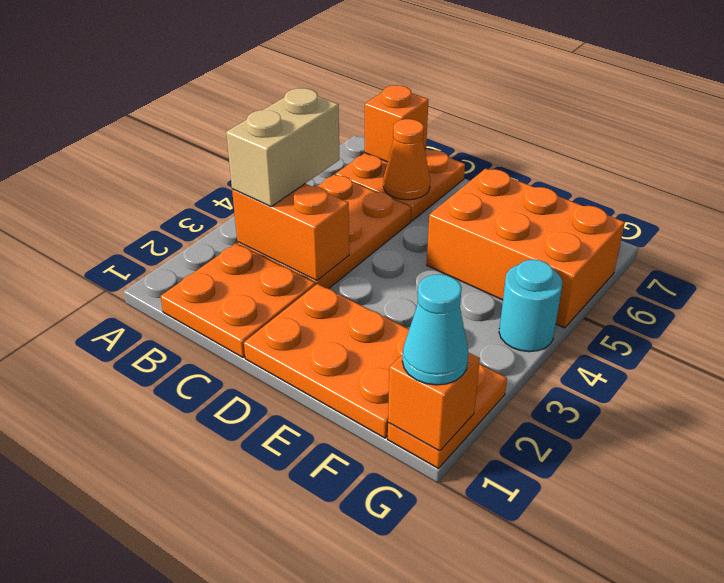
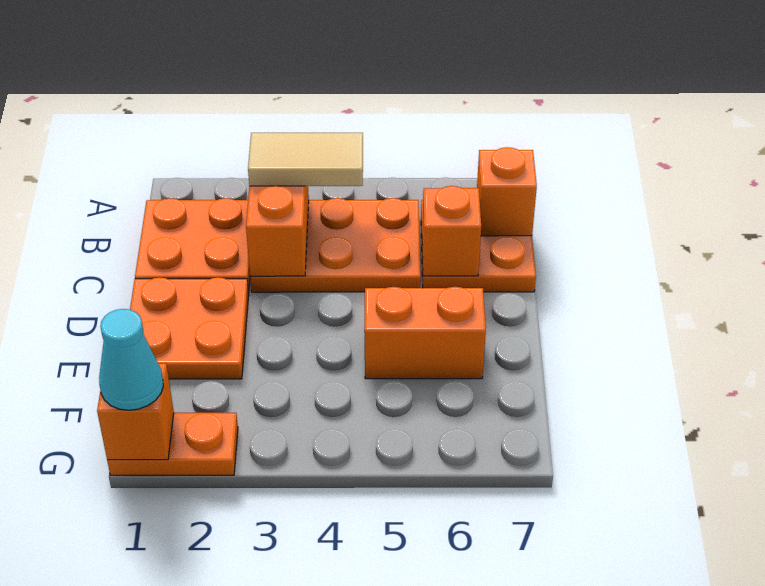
tan brick B3:B4 level 3 -> tan tile B3:B4 level 3
orange cone C6 level 2 -> orange brick C6 level 2
orange plate D1:F2 level 1 -> orange plate D1:E2 level 1
orange brick E5:G6 level 1 -> orange brick E5:E6 level 1
cyan round brick G4 level 1 -> none

